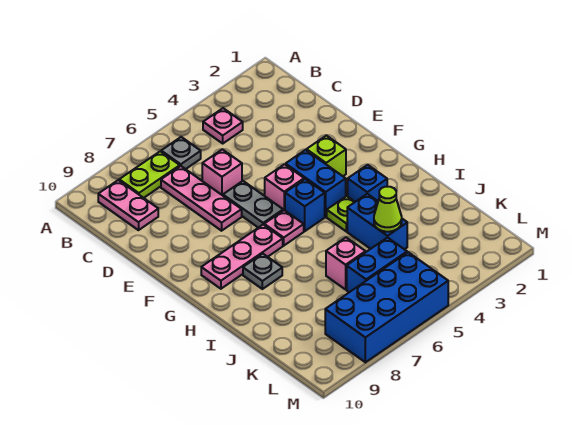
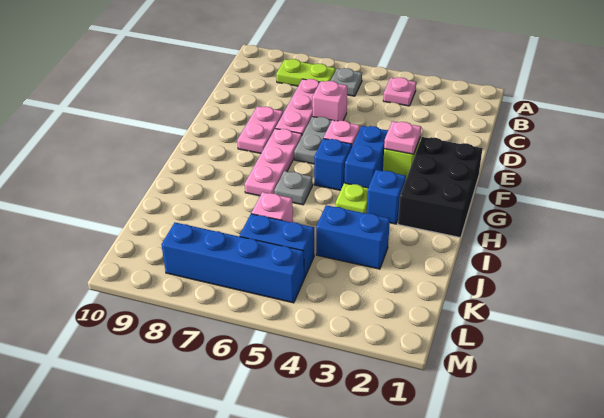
pink plate B9:C9 level 1 -> pink plate E8:F8 level 1
none -> black brick F1:H2 level 1
pink plate G6 level 1 -> pink plate F3 level 2
pink plate G7:G9 level 1 -> pink plate F7:H7 level 1
grey plate H8 level 1 -> grey plate H6 level 1
blue brick I4:J4 level 1 -> blue brick J3:J4 level 1
lime cone J4 level 2 -> none
blue brick L5:M8 level 1 -> blue brick L5:L8 level 1

